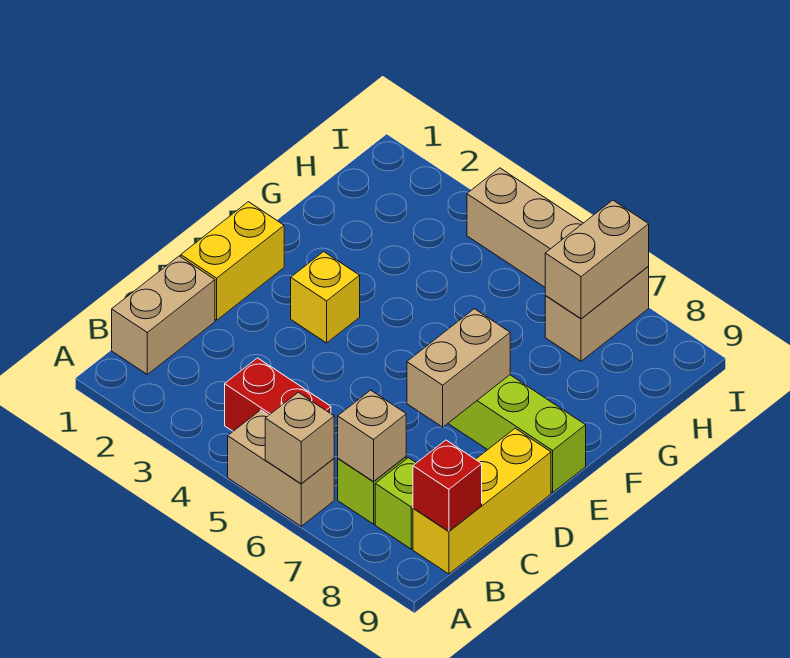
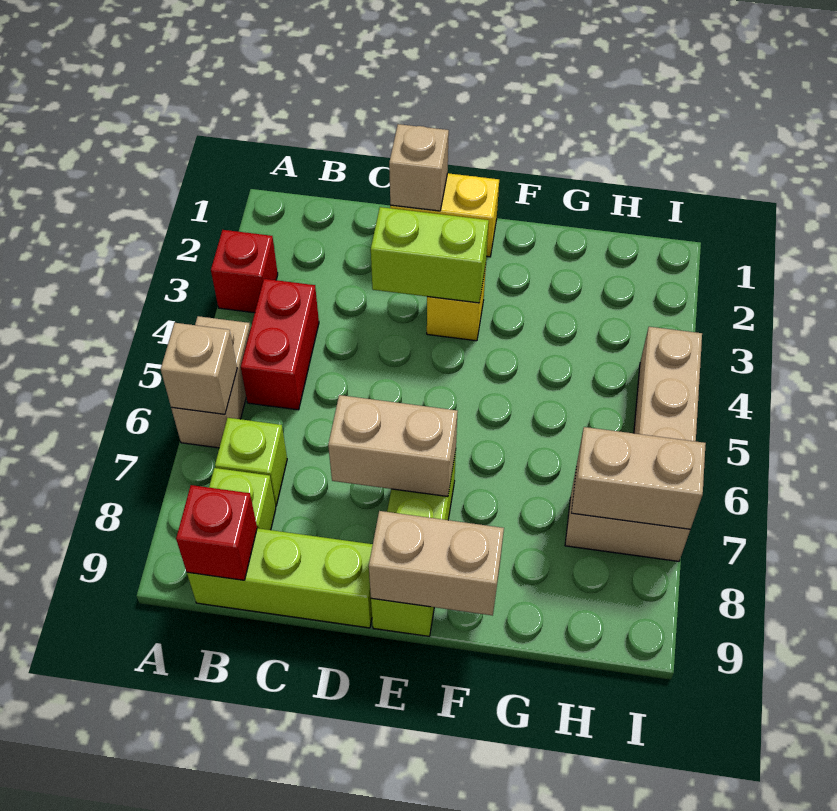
none -> red brick A3 level 1
tan brick B1:C1 level 1 -> tan brick E9:F9 level 2
tan brick B7 level 2 -> tan brick D1 level 2
yellow brick B9:D9 level 1 -> lime brick B9:D9 level 1
none -> lime brick D3:E3 level 2

